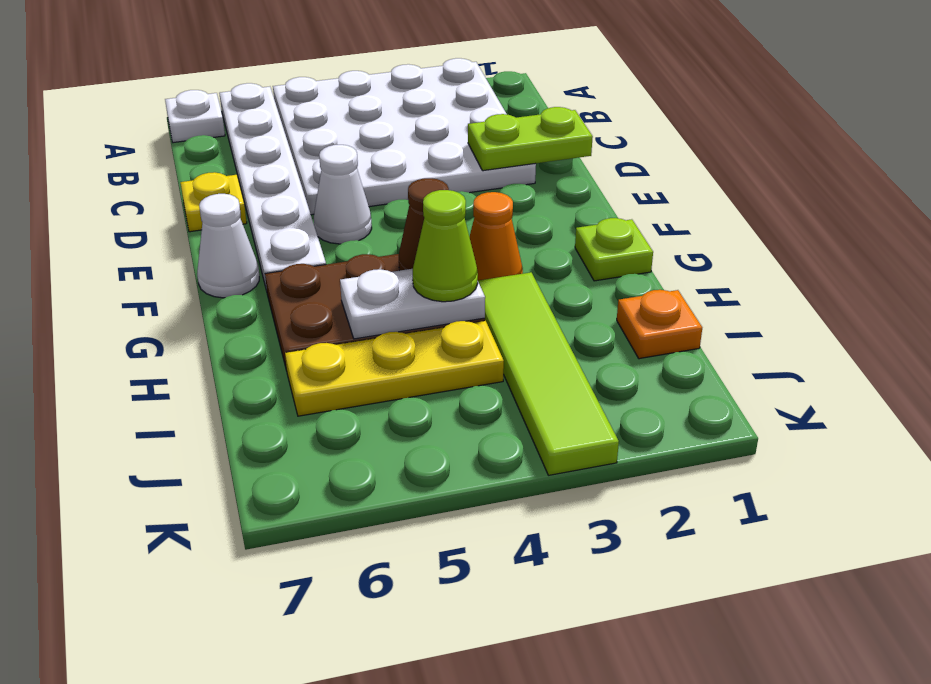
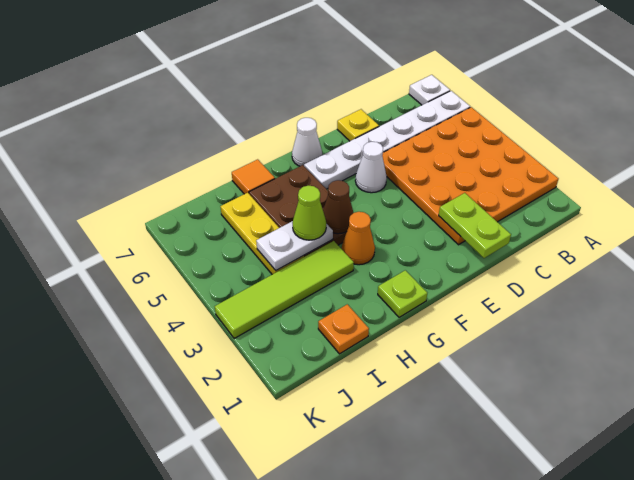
white plate A2:D5 level 1 -> orange plate A2:D5 level 1
white plate H4:H5 level 2 -> white plate H4:I4 level 2
none -> orange tile H7 level 1

